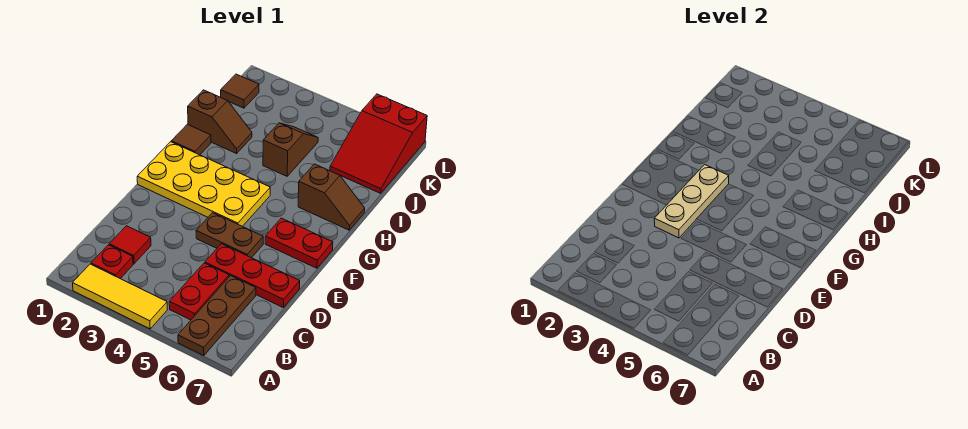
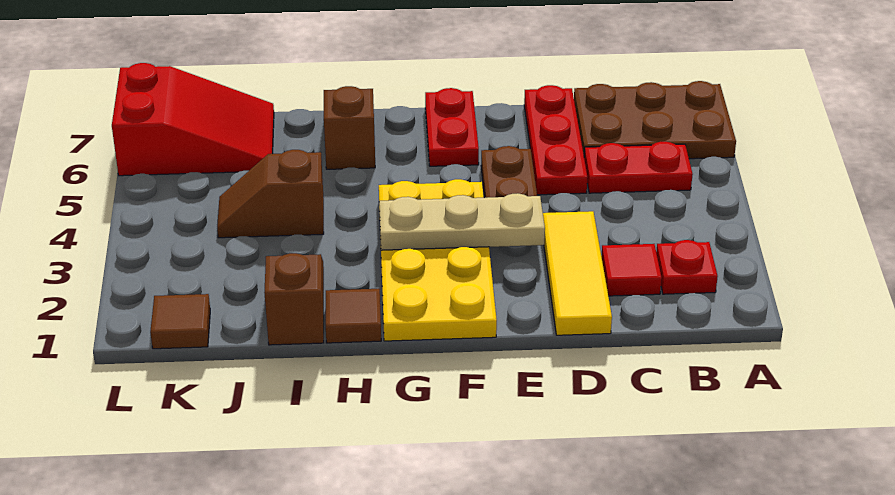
yellow tile A2:A4 level 1 -> yellow tile D1:D3 level 1
brown plate A6:C6 level 1 -> brown plate A6:C7 level 1

